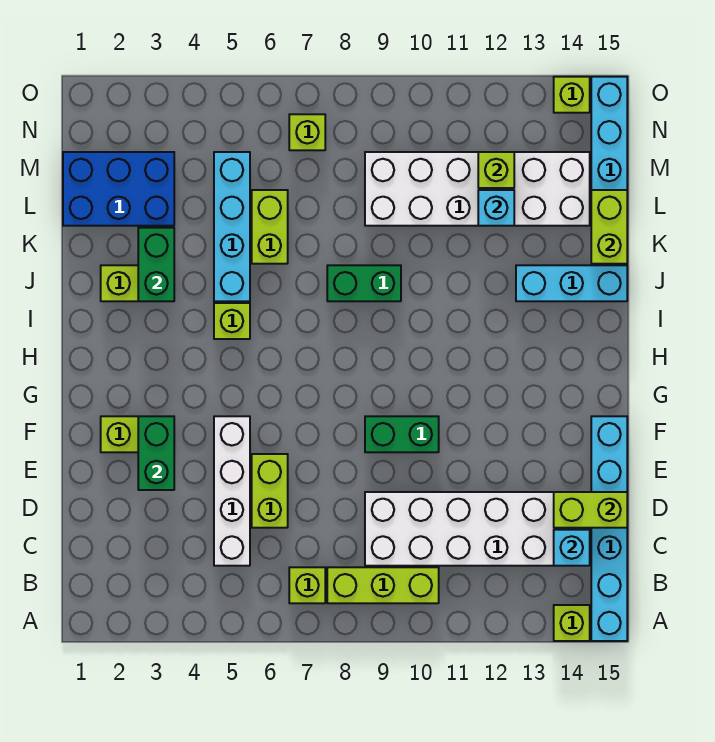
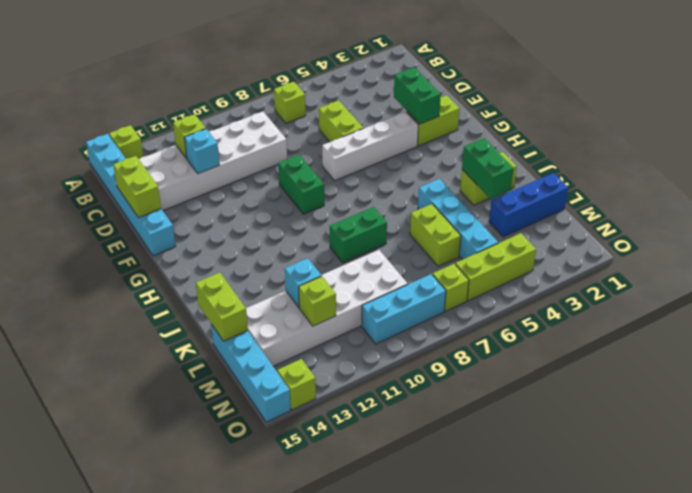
lime brick B8:B10 level 1 -> lime brick N4:N6 level 1
white brick C5:F5 level 1 -> white brick F4:F7 level 1
cyan brick C14 level 2 -> cyan brick D12 level 2
lime brick D14:D15 level 2 -> lime brick D15:E15 level 2
green brick F9:F10 level 1 -> green brick F9:G9 level 1
lime brick I5 level 1 -> lime brick C12 level 2
cyan brick J13:J15 level 1 -> cyan brick N8:N10 level 1
blue brick L1:M3 level 1 -> blue brick L1:L3 level 1

